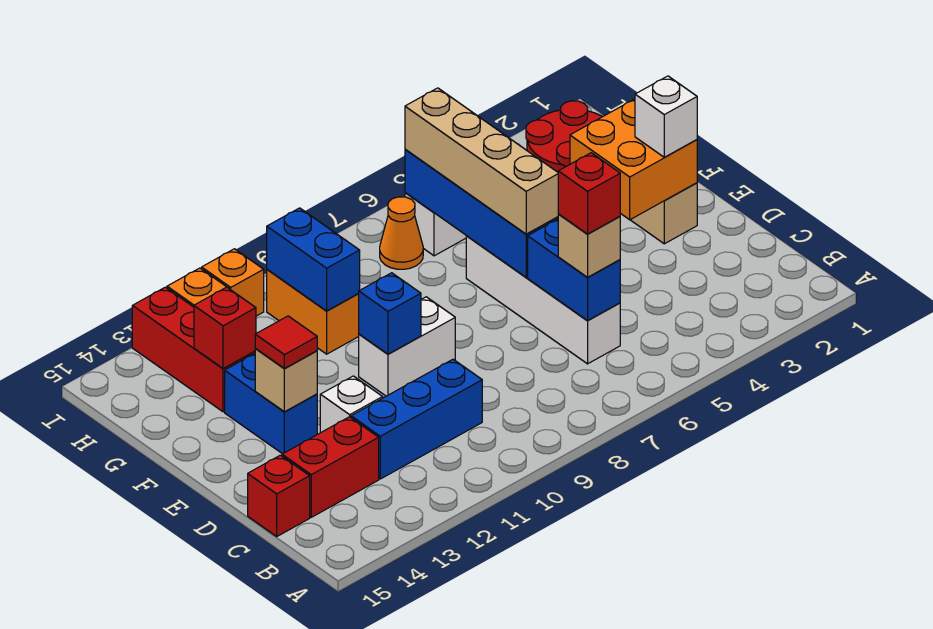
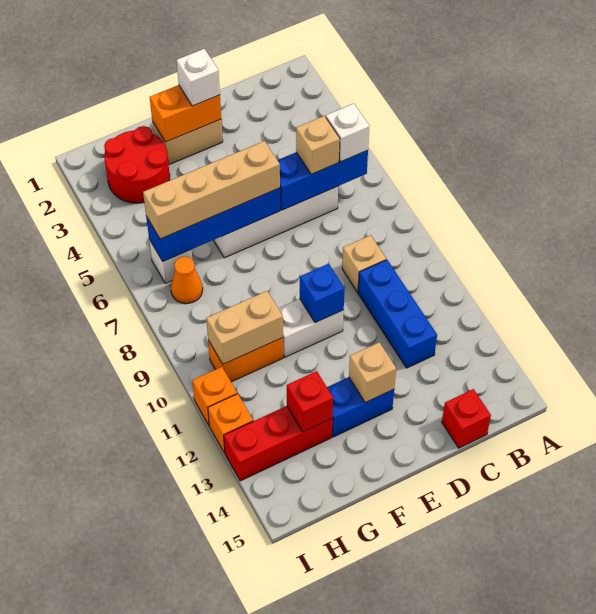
blue brick C6:D6 level 2 -> blue brick B6:D6 level 2
red brick C6 level 4 -> none
none -> tan brick C9 level 1
red brick C13:C14 level 1 -> none
white brick D12 level 1 -> white brick B6 level 3
orange brick E2:F3 level 2 -> orange brick E2:F2 level 2
white brick E9:E10 level 1 -> white brick E10:F10 level 1
red tile E13 level 3 -> none
blue brick G10:H10 level 2 -> tan brick G10:H10 level 2

